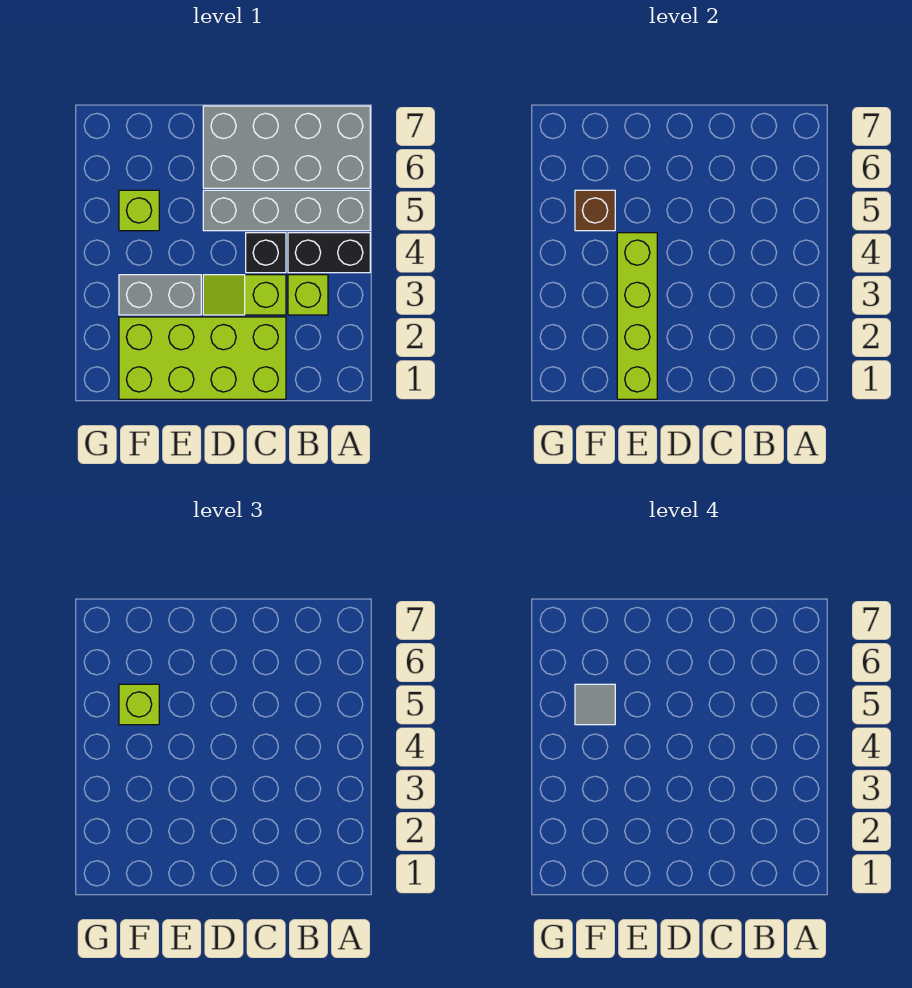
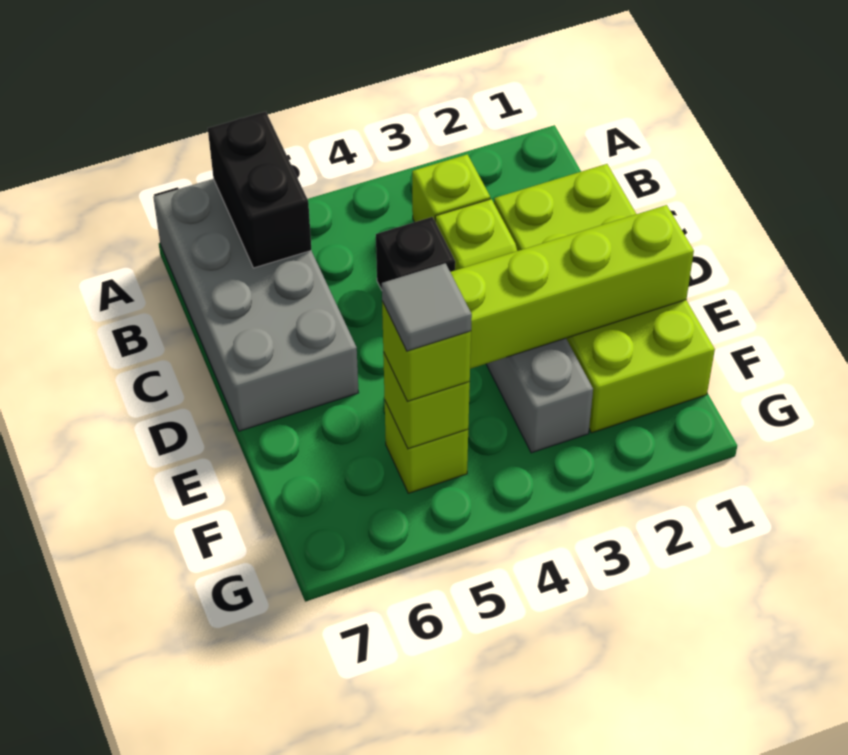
black brick A4:B4 level 1 -> black brick A6:B6 level 2
grey brick A5:D5 level 1 -> none
brown brick F5 level 2 -> lime brick F5 level 2

